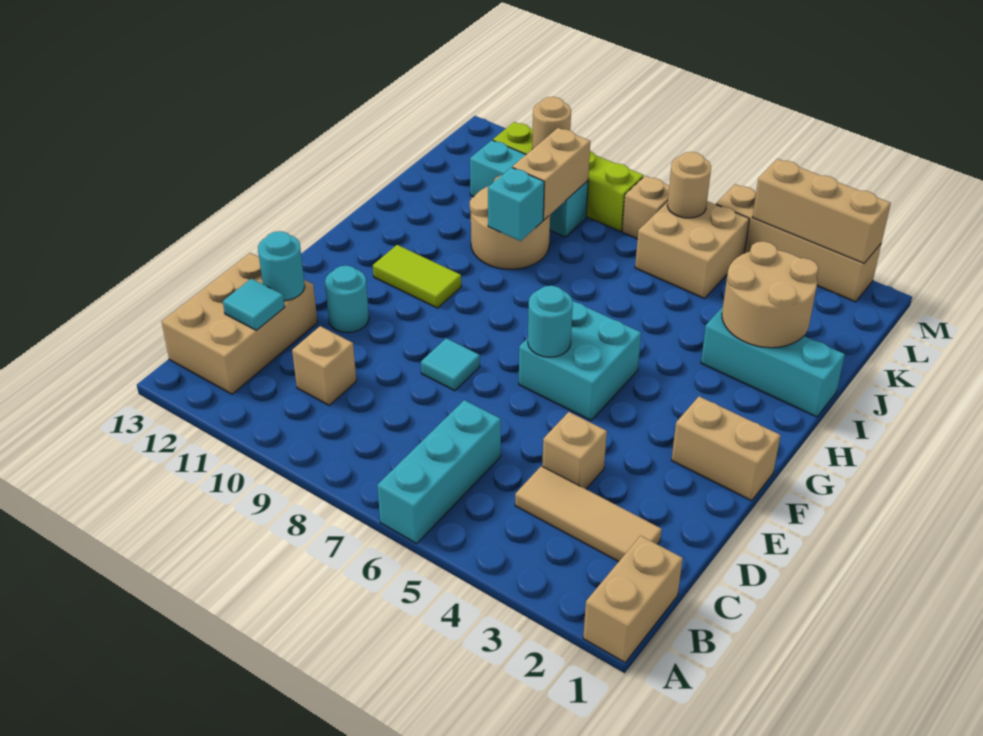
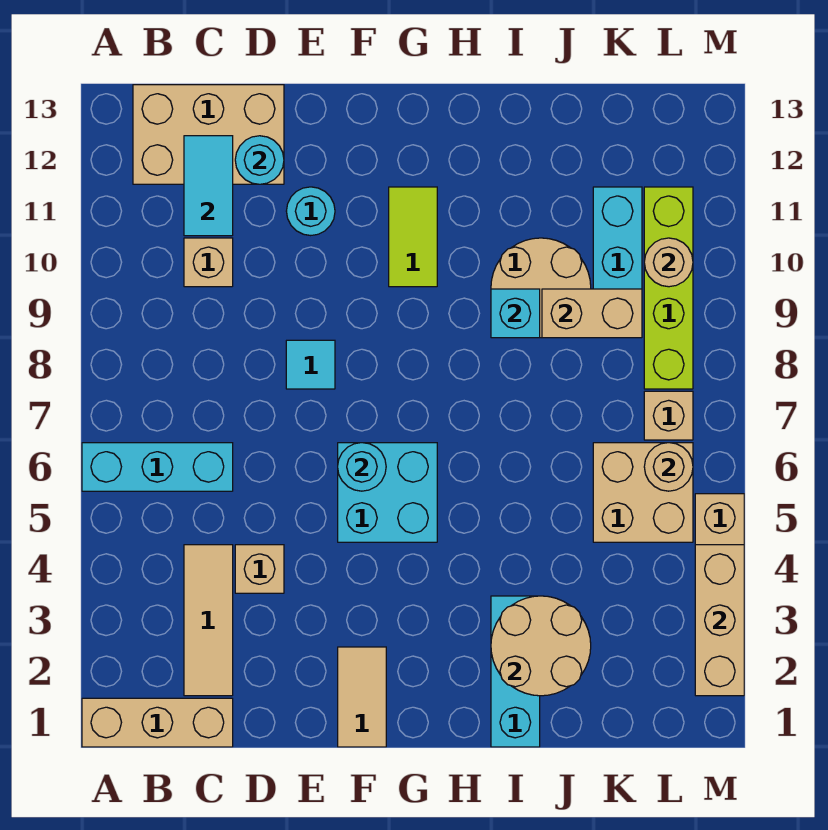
tan brick A1:B1 level 1 -> tan brick A1:C1 level 1
cyan tile C12 level 2 -> cyan tile C11:C12 level 2
tan brick F1:F2 level 1 -> tan tile F1:F2 level 1

